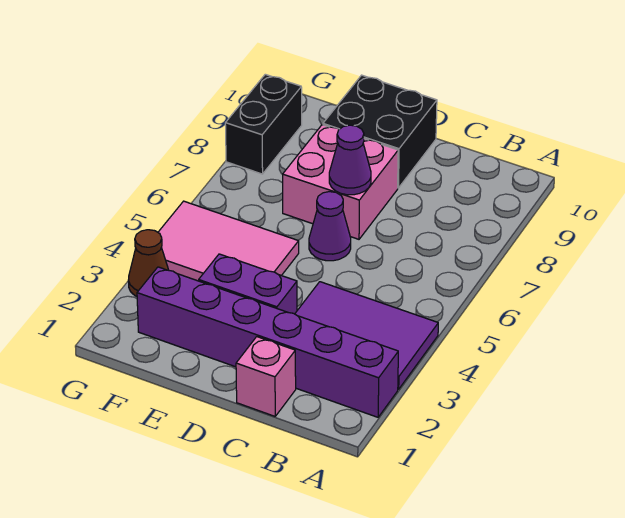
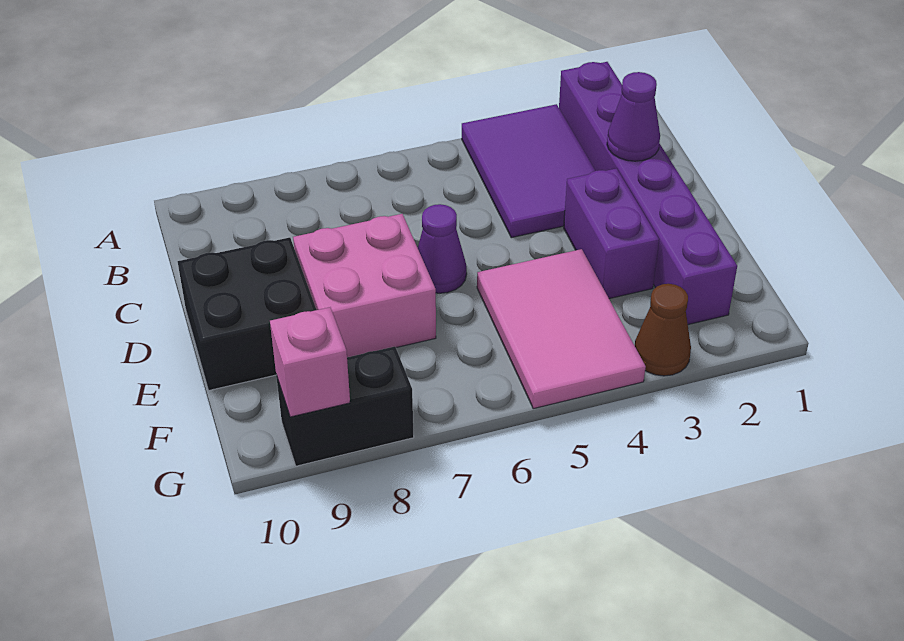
pink brick C1 level 1 -> pink brick G9 level 2
purple cone D7 level 2 -> purple cone C2 level 2

